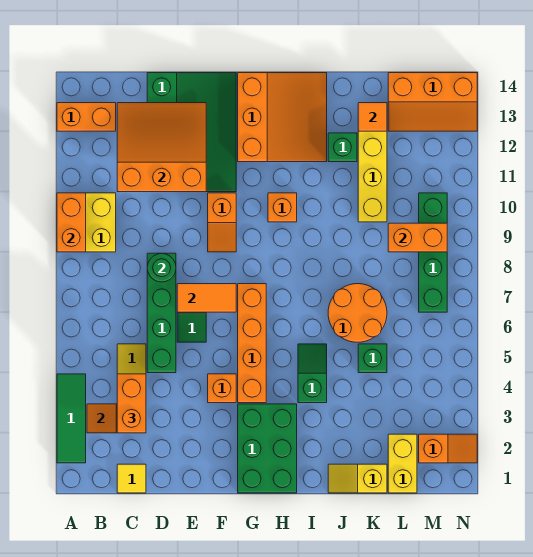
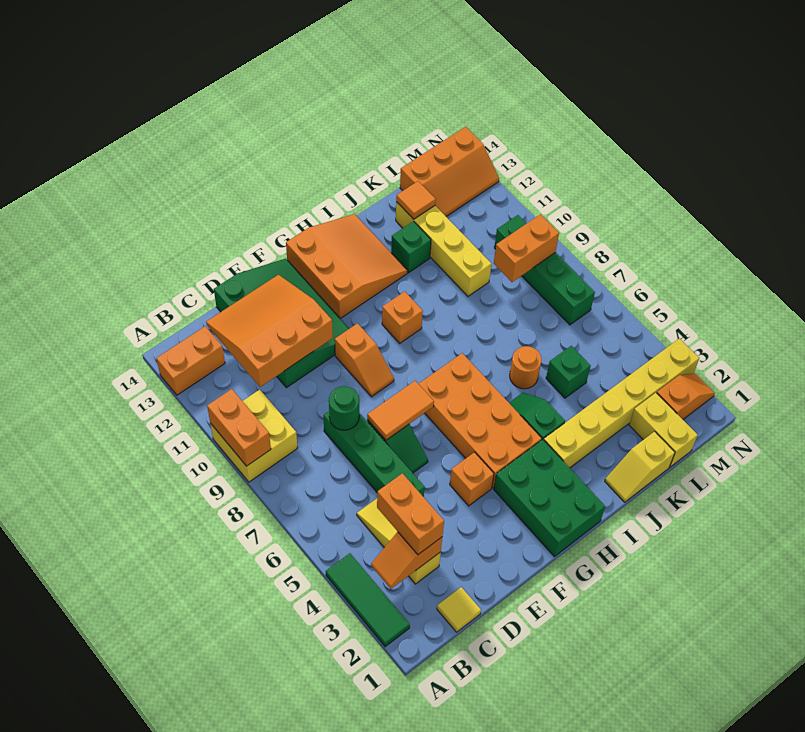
orange brick G4:G7 level 1 -> orange brick G4:H7 level 1
none -> yellow brick I3:N3 level 1
orange round brick J6:K7 level 1 -> orange round brick J6 level 1

